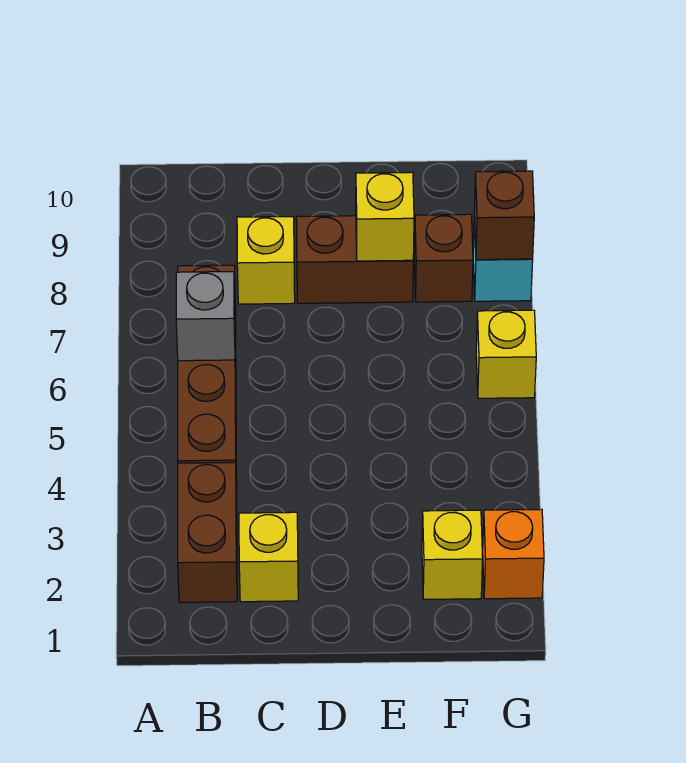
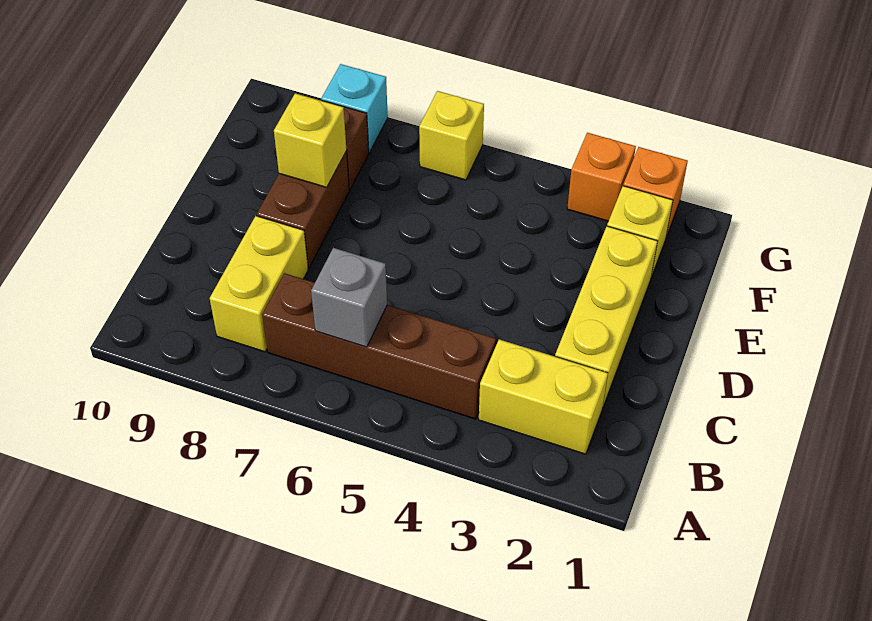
brown brick B2:B3 level 1 -> yellow brick B2:B3 level 1
yellow brick C2 level 1 -> yellow brick C2:E2 level 1
yellow brick C8 level 1 -> yellow brick B8:C8 level 1
none -> orange brick G3 level 1
brown brick G8 level 2 -> none

